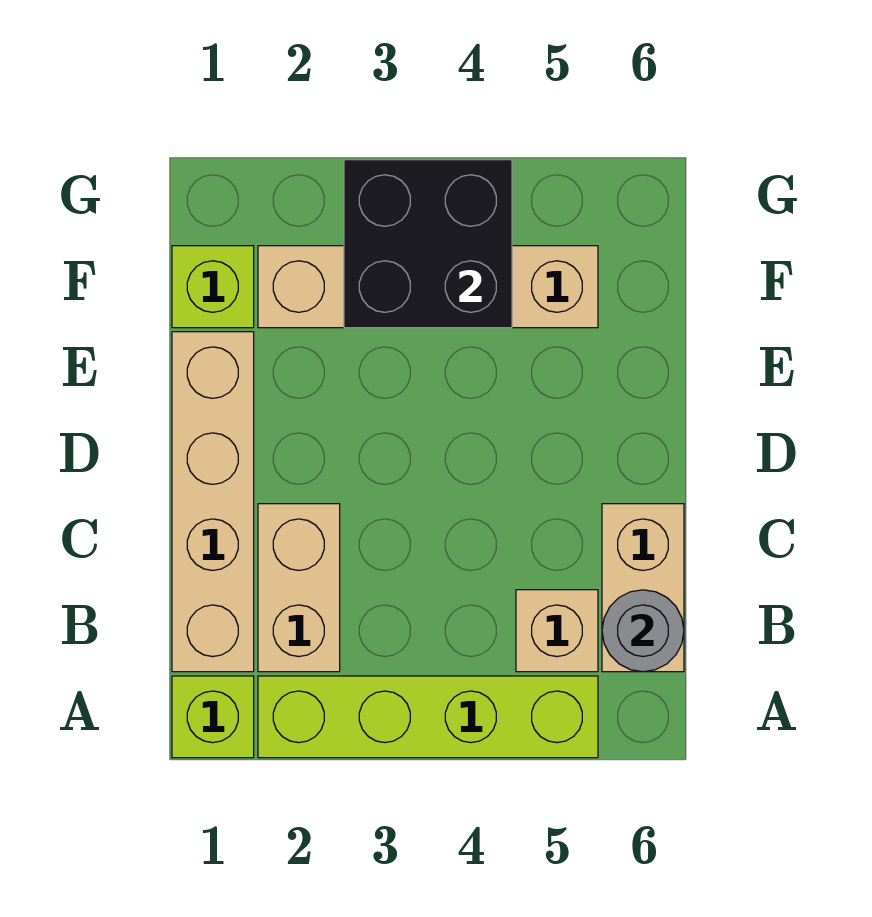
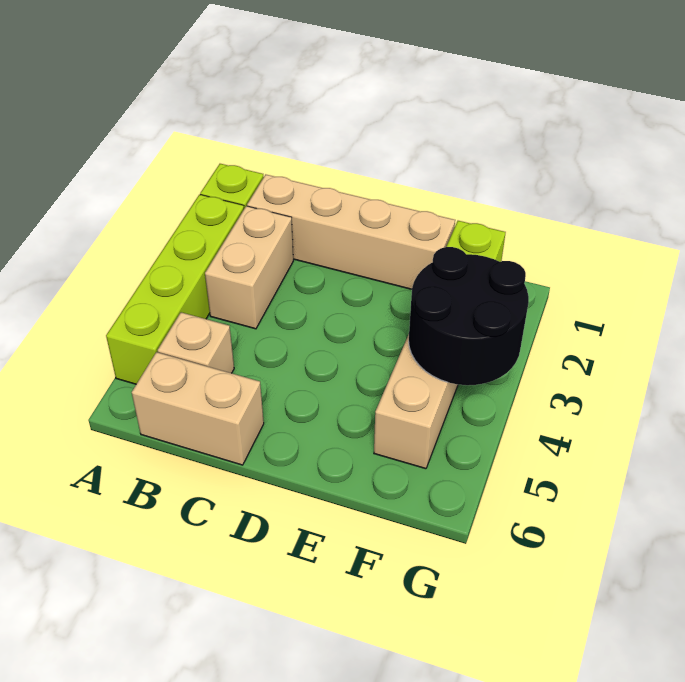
tan brick B2:C2 level 1 -> tan brick B2:B3 level 1
grey round brick B6 level 2 -> none
black brick F3:G4 level 2 -> black round brick F3:G4 level 2

